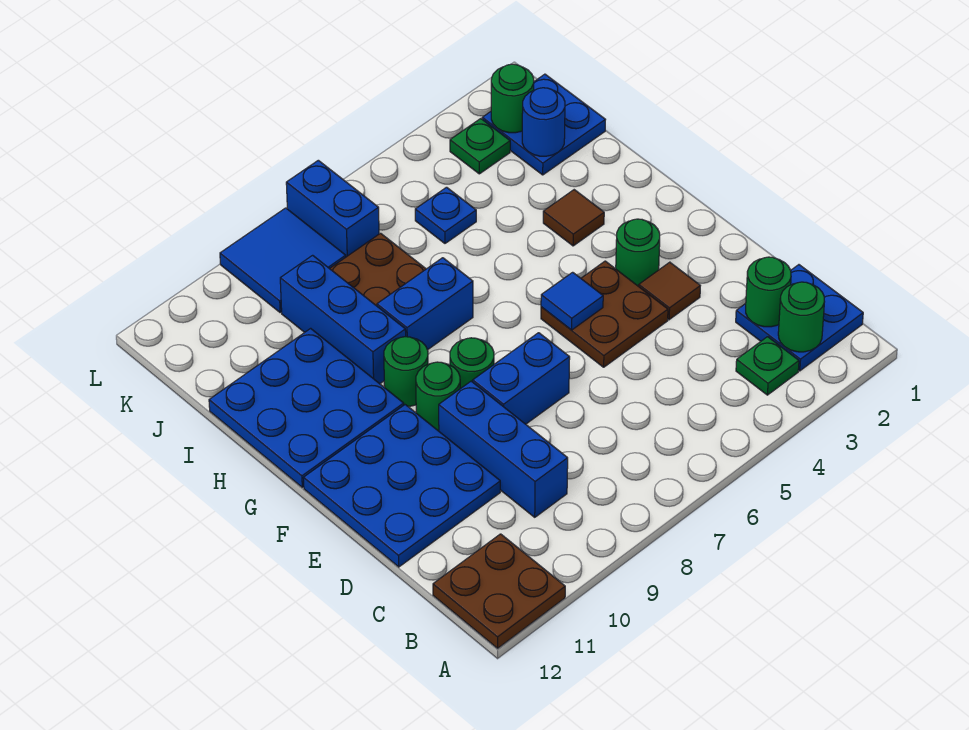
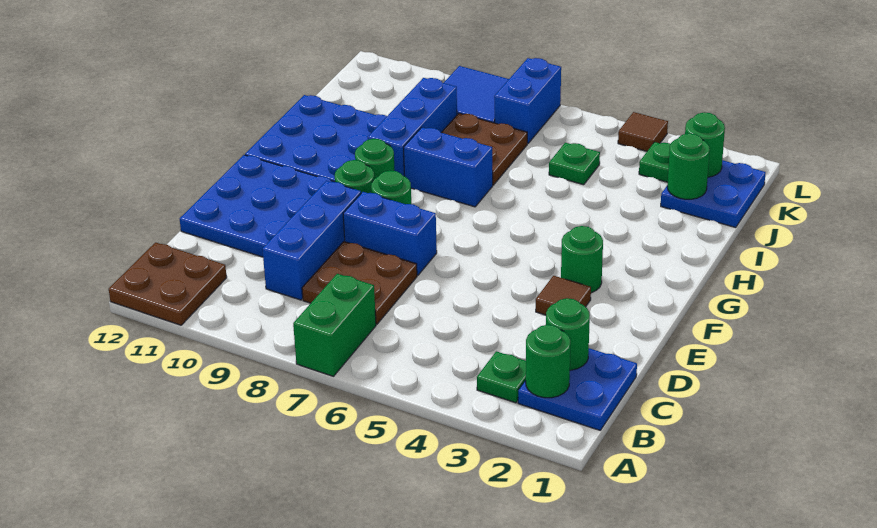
none -> green brick A7:B7 level 1
brown plate E4:F5 level 1 -> brown plate C7:D8 level 1
blue tile F5 level 2 -> none
brown tile H3 level 1 -> brown tile L4 level 1
blue round brick J2 level 2 -> green round brick J2 level 2
blue plate J5 level 1 -> green plate J5 level 1

